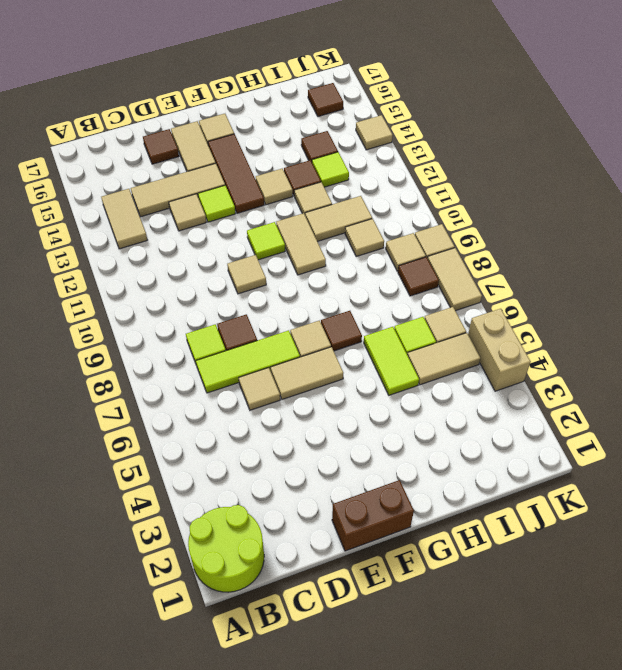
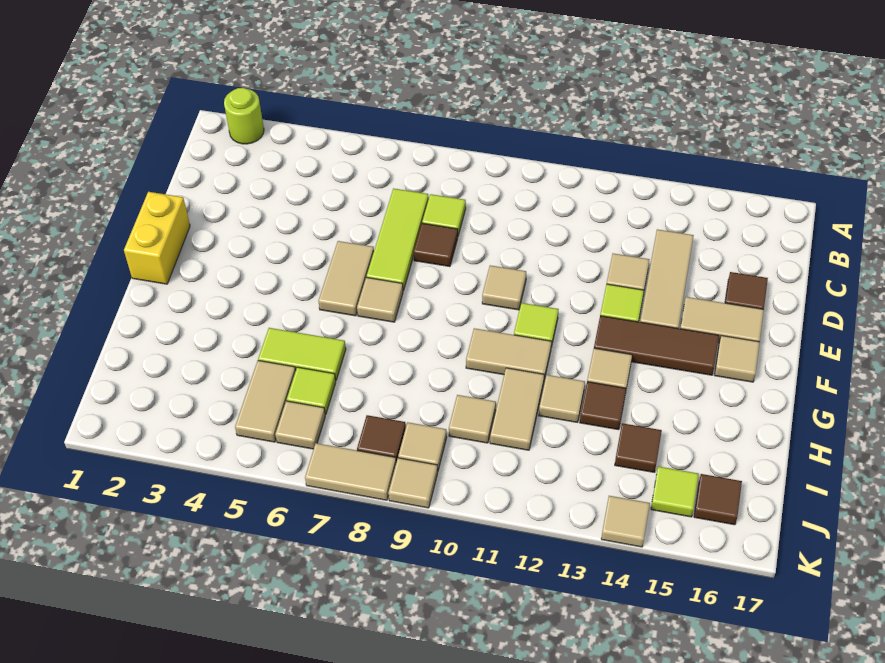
lime round brick A1:B2 level 1 -> lime round brick A2 level 1
tan tile B13:B14 level 1 -> none
tan tile D6 level 1 -> none
brown brick E1:F1 level 1 -> yellow brick E1:F1 level 1
brown tile G7 level 1 -> none
lime tile I13 level 1 -> lime tile J15 level 1
tan brick K4:K5 level 1 -> none

